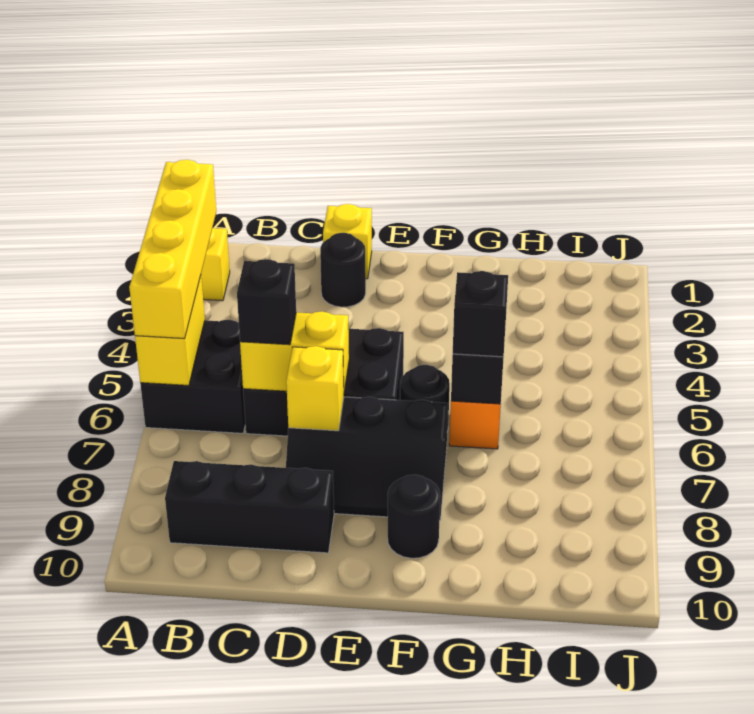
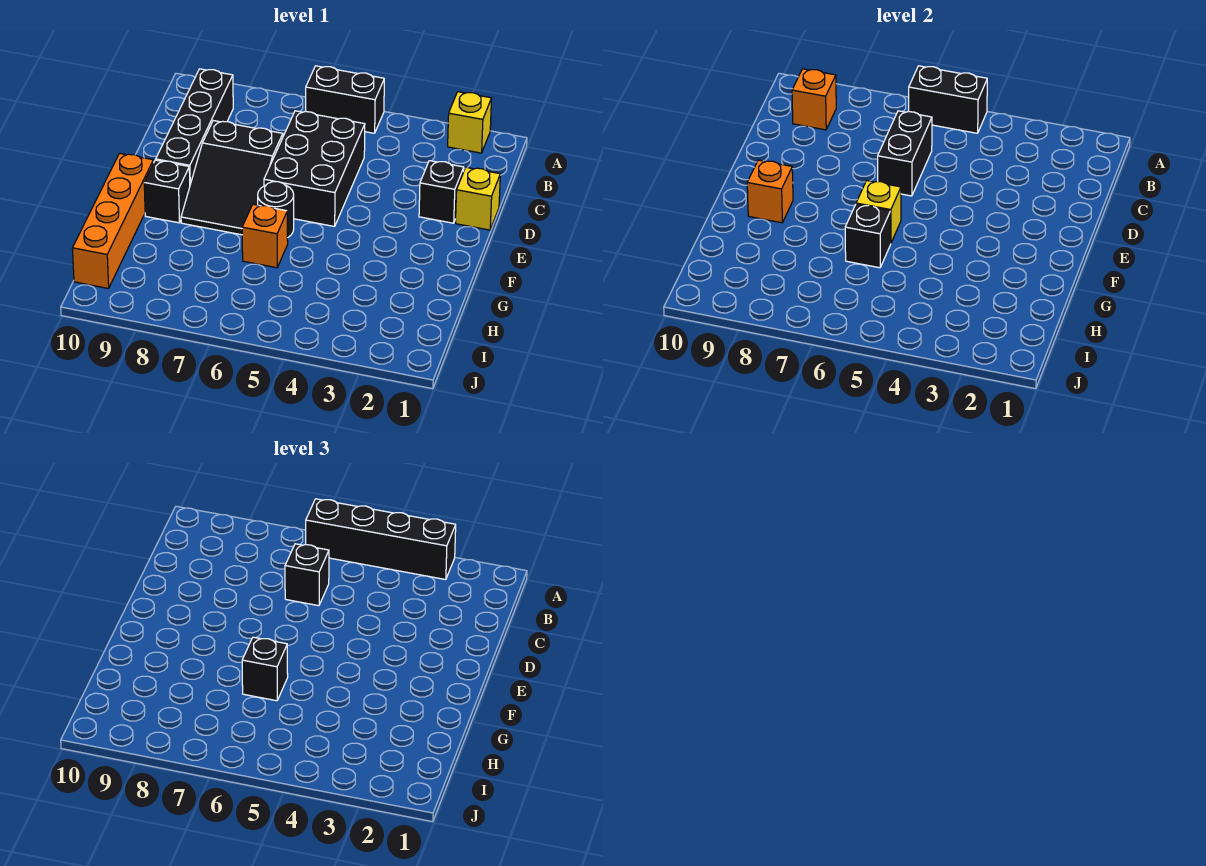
yellow brick A3:A6 level 3 -> black brick A3:A6 level 3
black brick A5:B6 level 1 -> black brick A5:A6 level 1
yellow brick A5:A6 level 2 -> black brick A5:A6 level 2
black brick B9:D9 level 1 -> black brick B9:E9 level 1
none -> orange brick B9 level 2
yellow brick C6:D6 level 2 -> black brick C6:D6 level 2
black round brick D2 level 1 -> black brick D2 level 1
black slope D7:F8 level 1 top 7 -> black slope D7:F8 level 1 top D
yellow brick D7 level 2 -> yellow brick F6 level 2
black round brick F9 level 1 -> black brick F9 level 1
none -> orange brick F9 level 2
none -> orange brick F10:I10 level 1

